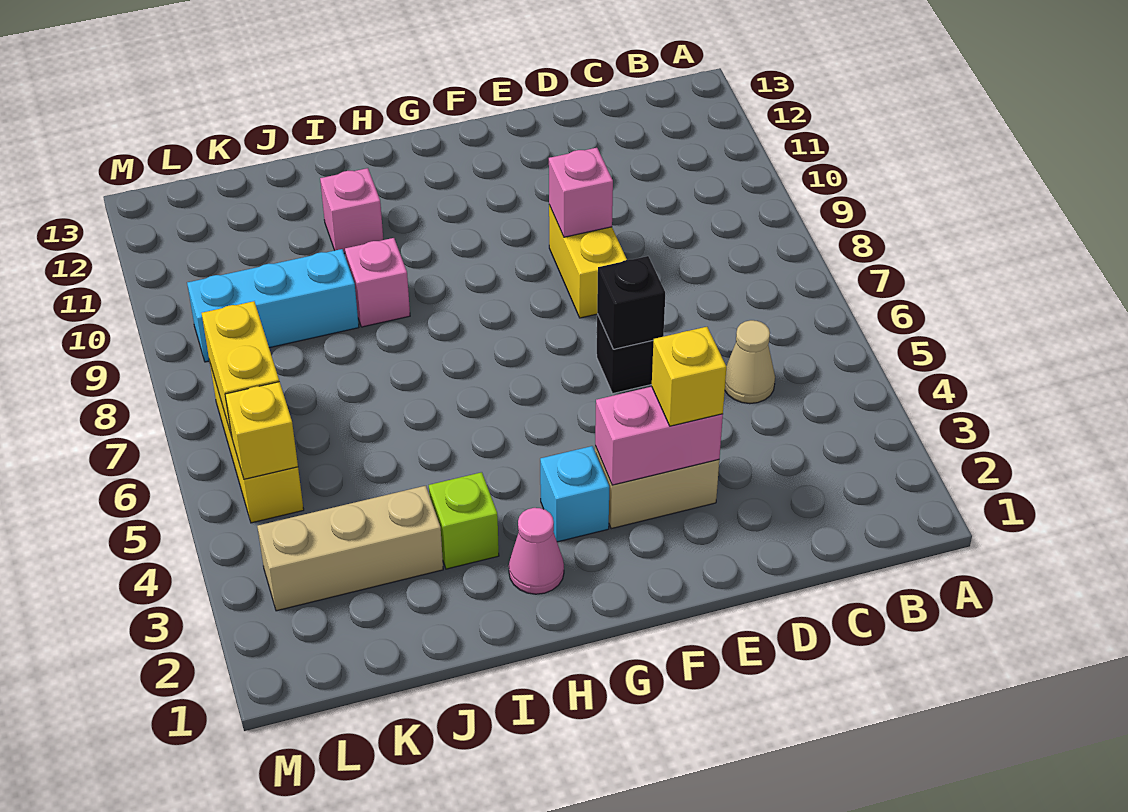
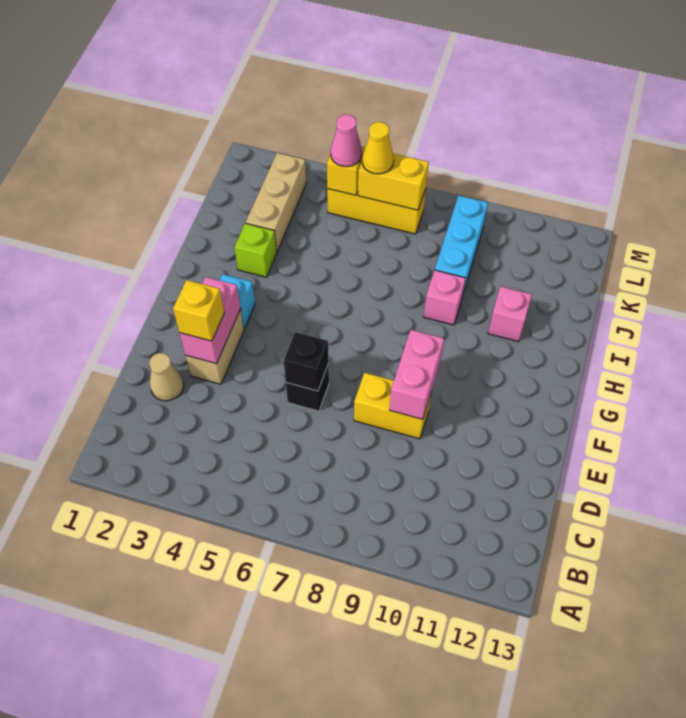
tan cone C5 level 1 -> tan cone D2 level 1
pink brick E9 level 2 -> pink brick E9:F9 level 2
pink cone H2 level 1 -> pink cone L5 level 3
none -> yellow cone L6 level 3

